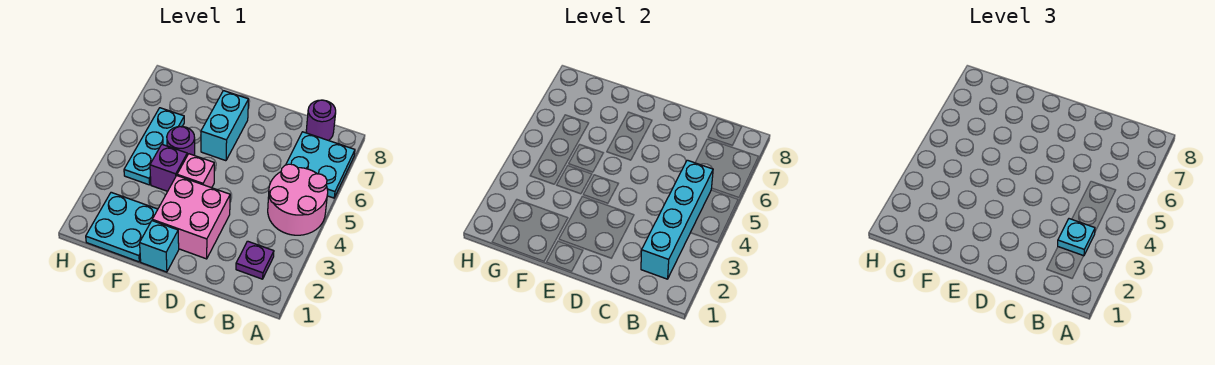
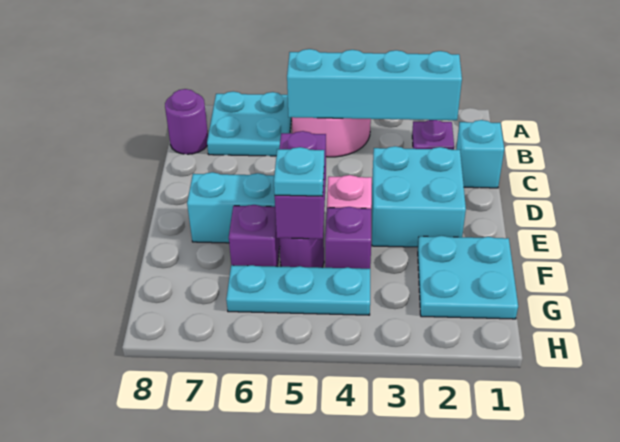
cyan plate B3 level 3 -> cyan plate F5 level 3
pink brick D2:E3 level 1 -> cyan brick D2:E3 level 1
cyan brick E1 level 1 -> cyan brick C1 level 1
none -> purple brick E5:F5 level 2
none -> purple brick F6 level 1

